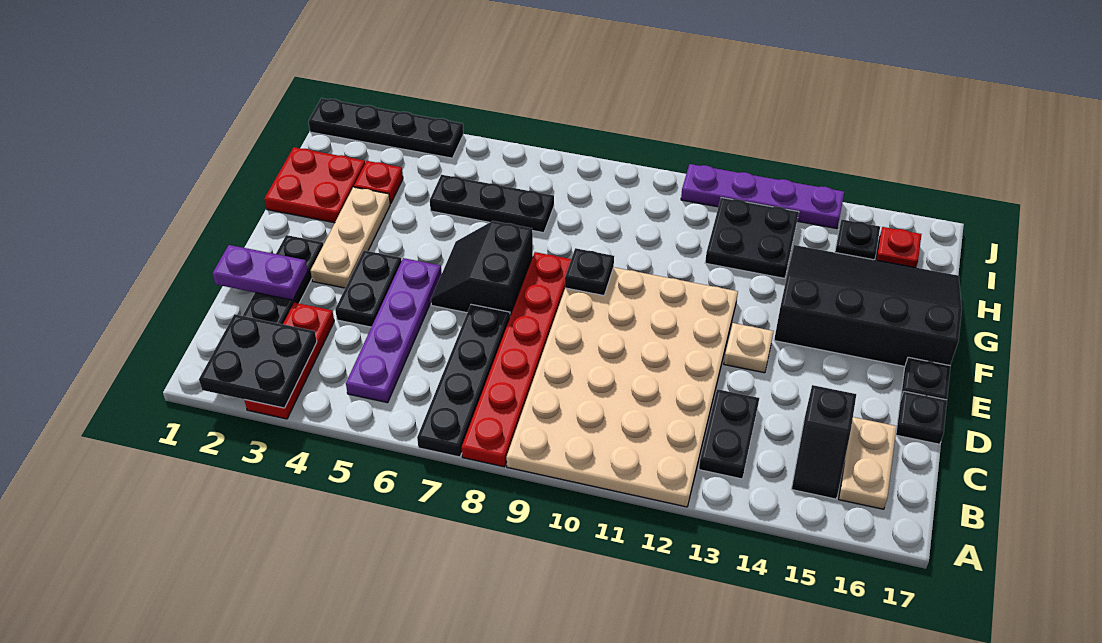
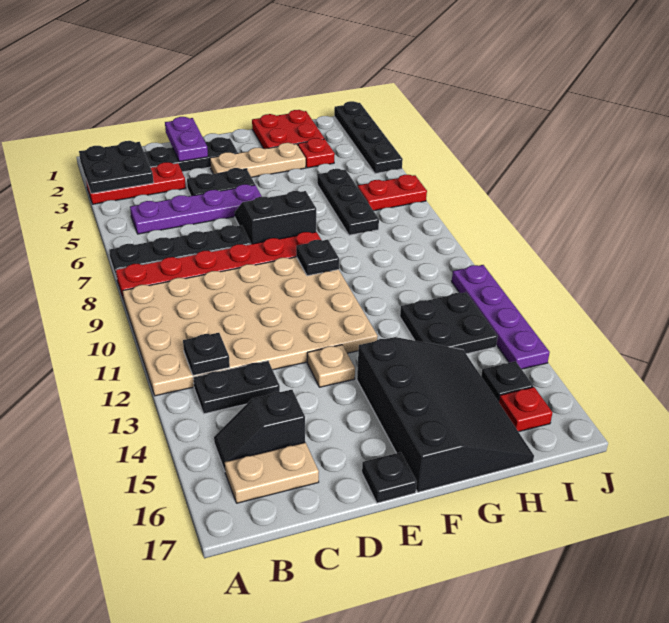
black plate D17 level 1 -> black plate B12 level 2
none -> red plate I6:J6 level 1

